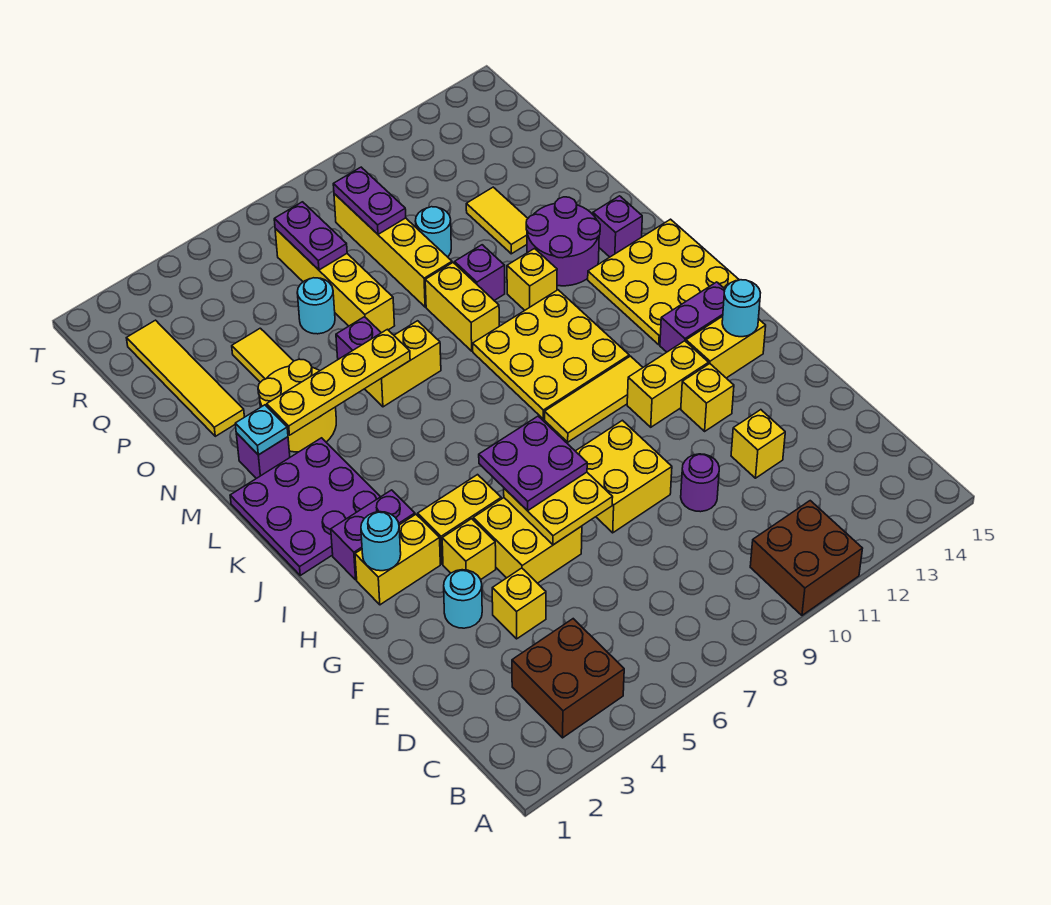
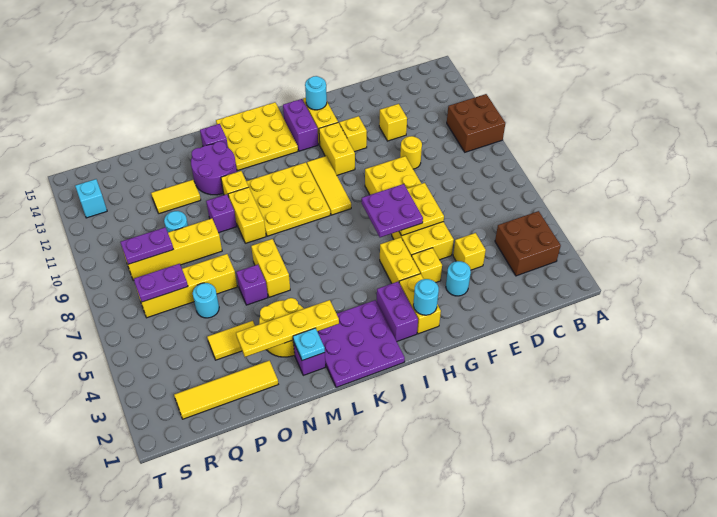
purple round brick E10 level 1 -> yellow round brick E10 level 1
yellow plate M3:M6 level 2 -> yellow plate L3:O3 level 2
yellow brick M9:N9 level 1 -> yellow brick M9:M10 level 1
none -> cyan brick S13 level 1

